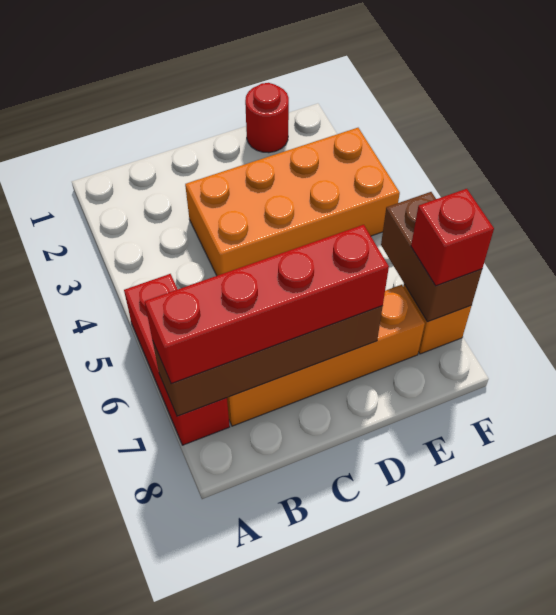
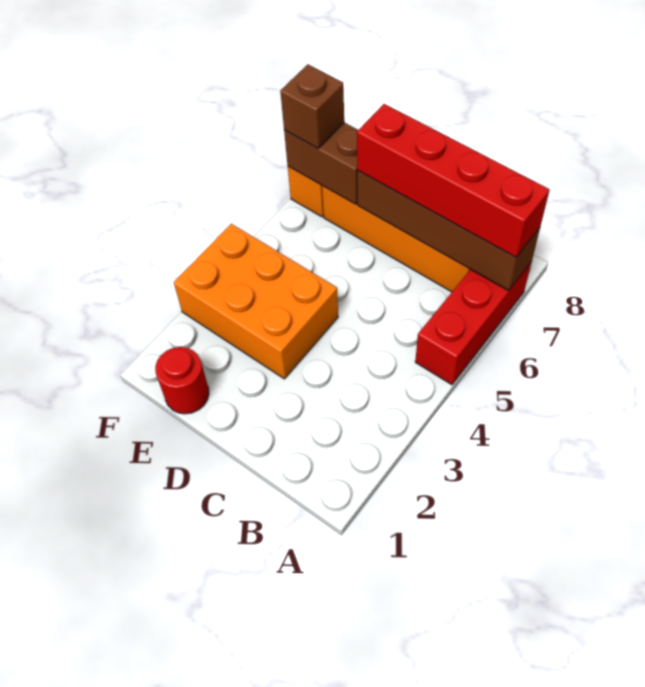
orange brick C3:F4 level 1 -> orange brick D3:F4 level 1
brown brick F6:F7 level 2 -> brown brick E7:F7 level 2
red brick F7 level 3 -> brown brick F7 level 3

